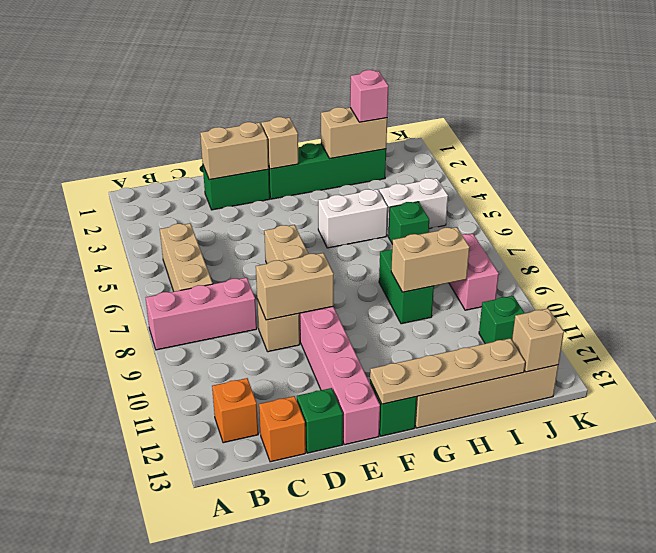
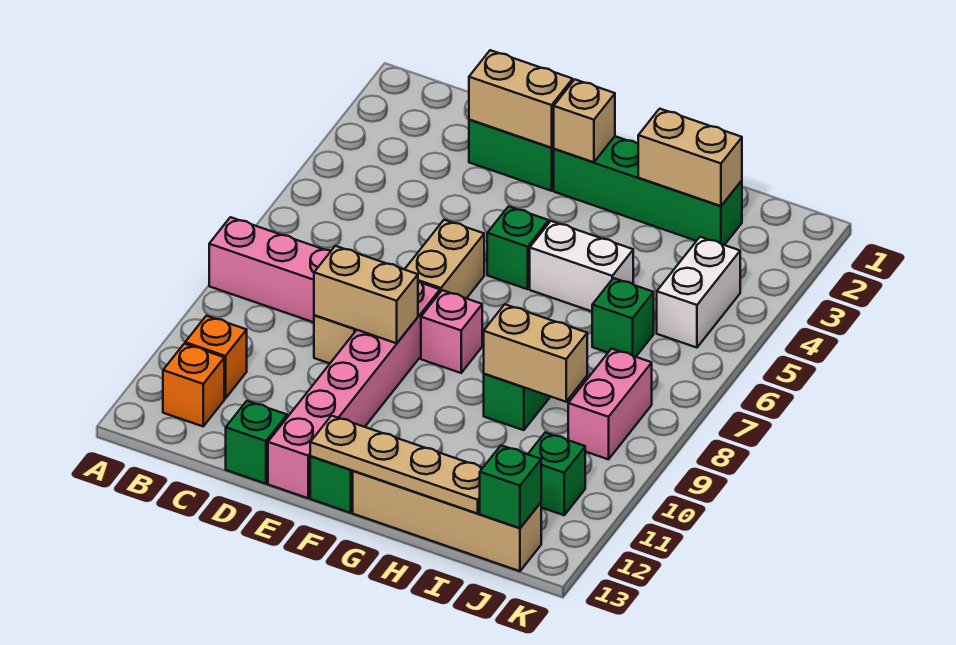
tan brick B5:B7 level 1 -> none
orange brick C13 level 1 -> orange brick B11 level 1
none -> green brick F5 level 1
pink brick I2 level 3 -> pink brick F8 level 1
white brick I5:J5 level 1 -> white brick J4:J5 level 1
tan brick J13 level 2 -> green brick J13 level 2

